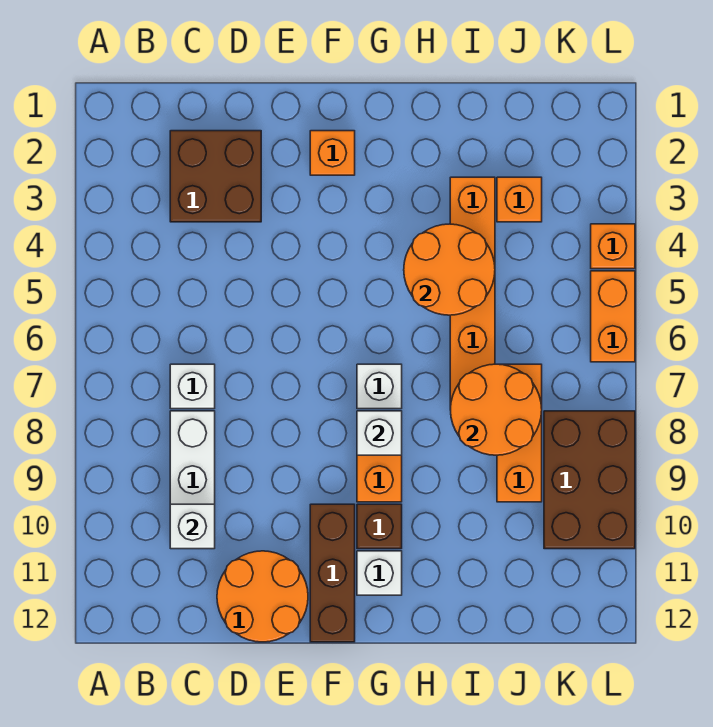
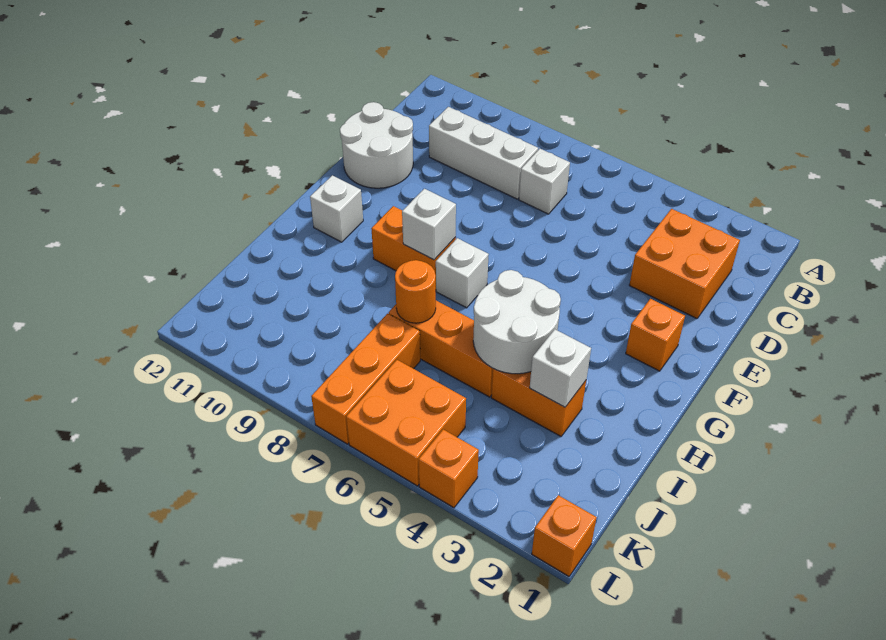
brown brick C2:D3 level 1 -> orange brick C2:D3 level 1
white brick C10 level 2 -> white brick I3 level 2
orange round brick D11:E12 level 1 -> white round brick D11:E12 level 1
brown brick F10:F12 level 1 -> none
brown brick G10 level 1 -> none
orange round brick H4:I5 level 2 -> white round brick H4:I5 level 2
orange round brick I7:J8 level 2 -> orange round brick I7 level 2
orange brick J3 level 1 -> orange brick L1 level 1
orange brick J7:J9 level 1 -> orange brick J7:L7 level 1
brown brick K8:L10 level 1 -> none
orange brick L5:L6 level 1 -> orange brick K5:L6 level 1

